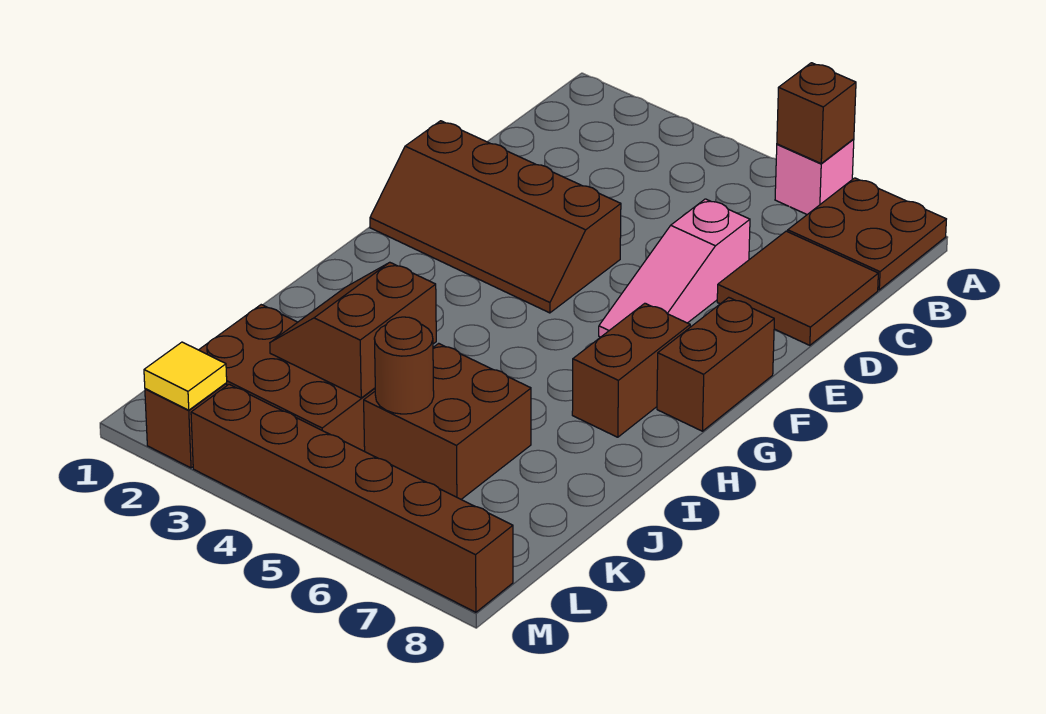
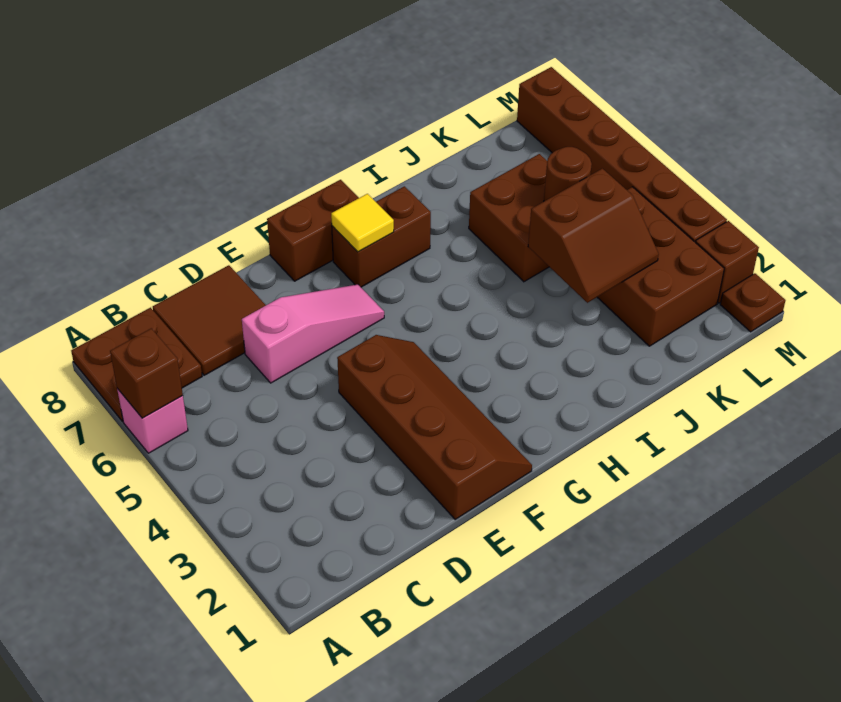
none -> brown plate M1 level 1
yellow tile M2 level 2 -> yellow tile G7 level 2

